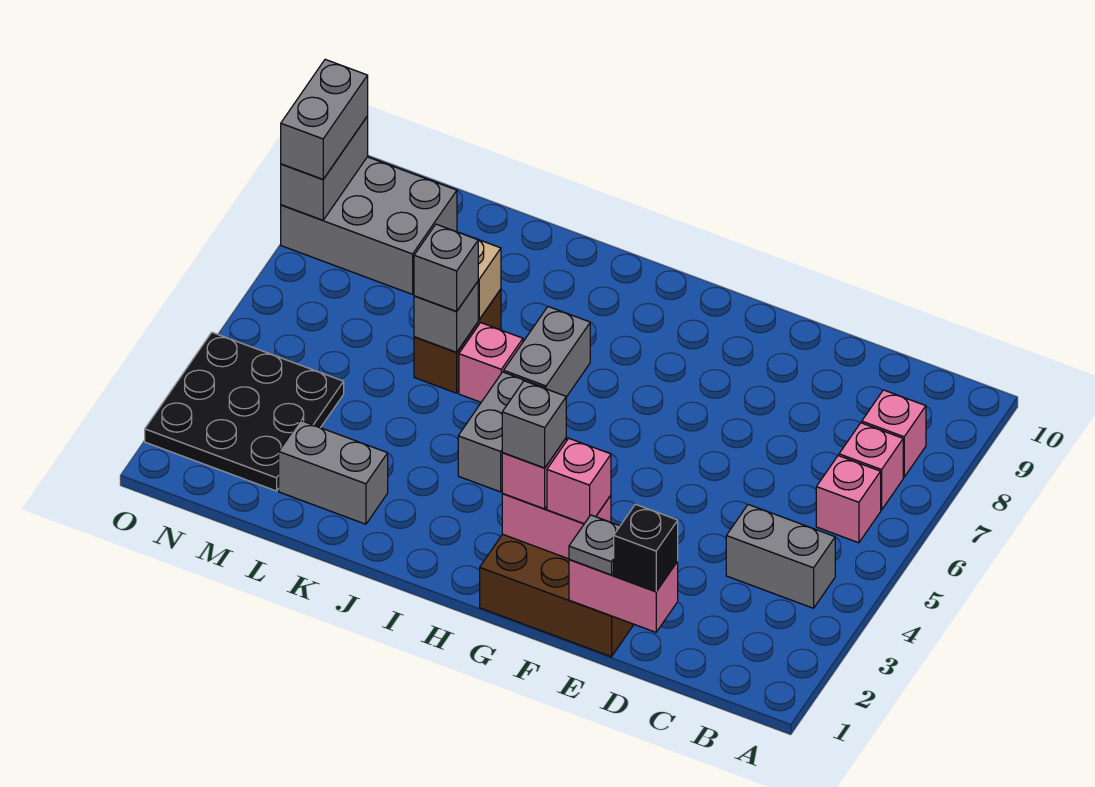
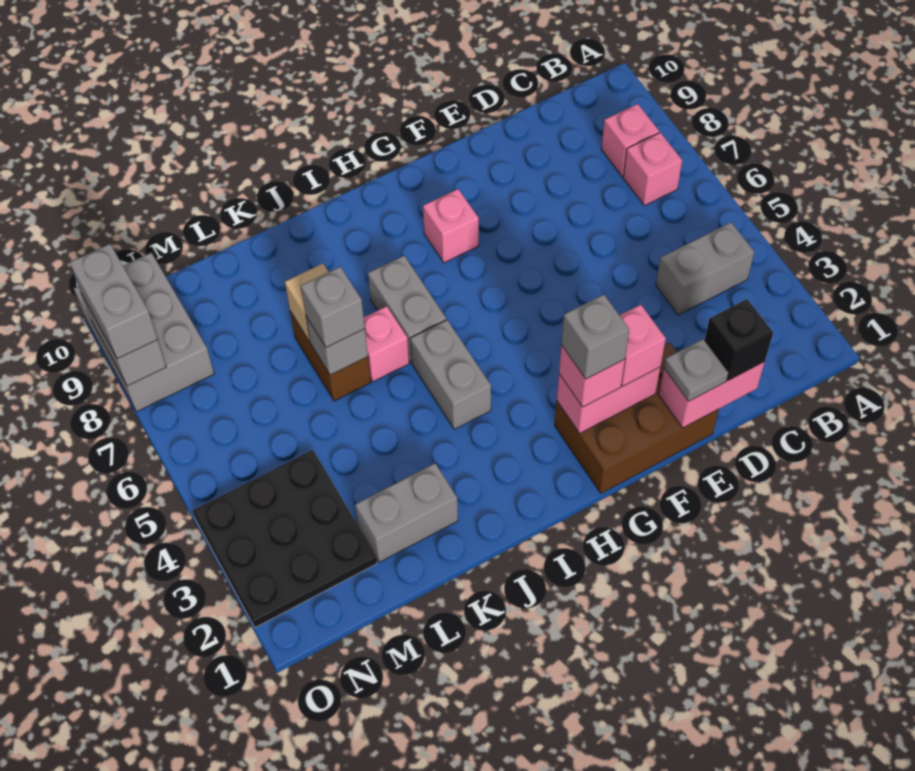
pink brick B6 level 1 -> pink brick G8 level 1
grey brick M8:O9 level 1 -> grey brick N8:O10 level 1

